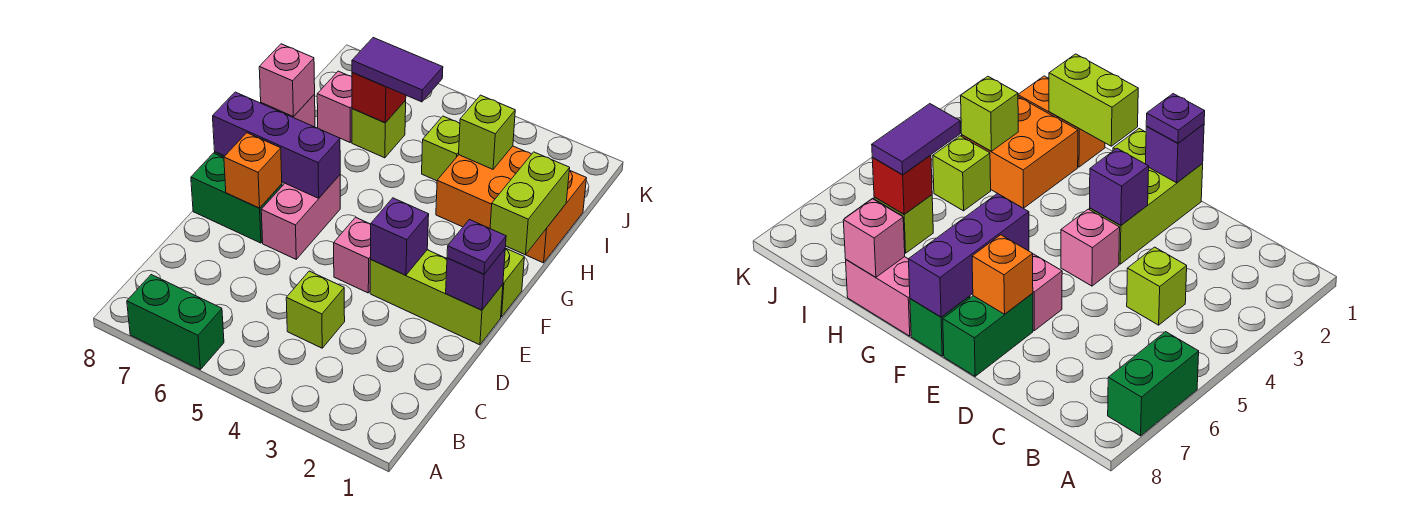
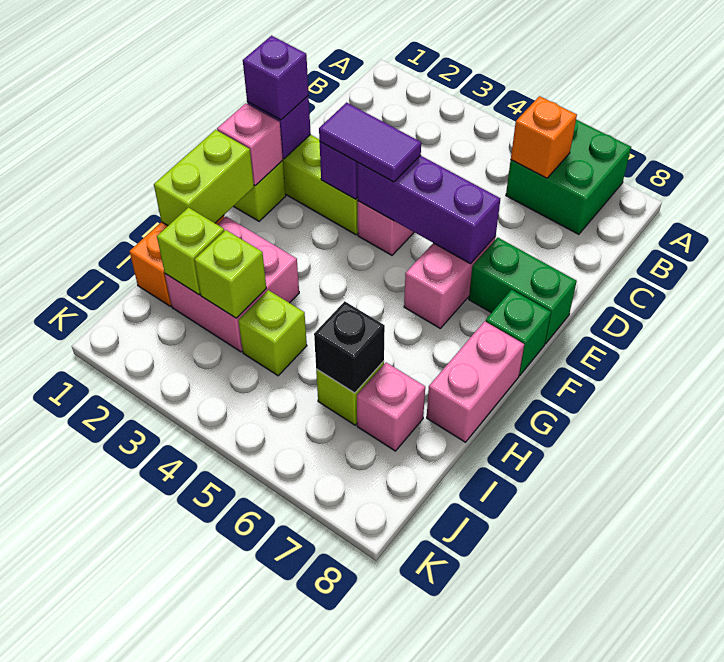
green brick A6:A7 level 1 -> green brick A6:B7 level 1
lime brick C4 level 1 -> lime brick I2 level 2
purple plate E1 level 3 -> purple brick E1 level 3
orange brick E7 level 2 -> orange brick B6 level 2
purple brick F6:F8 level 2 -> purple brick E4:E6 level 2
orange brick H2:I3 level 1 -> pink brick H2:I3 level 1
pink brick H8 level 2 -> pink brick F1 level 2
purple tile I5:I6 level 3 -> purple tile E3:E4 level 3
red brick I6 level 2 -> black brick I6 level 2

